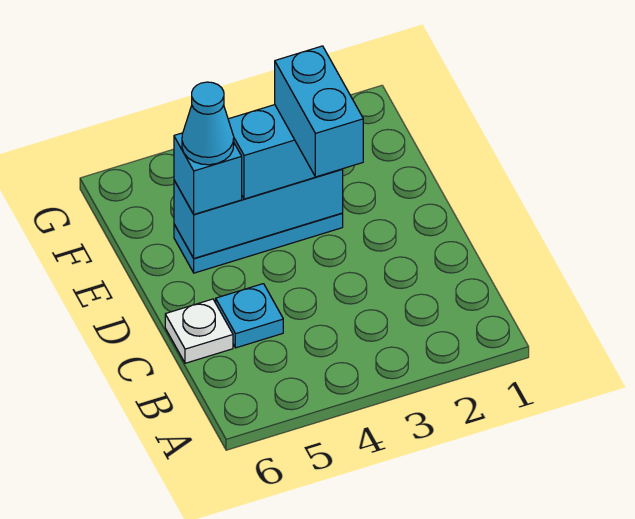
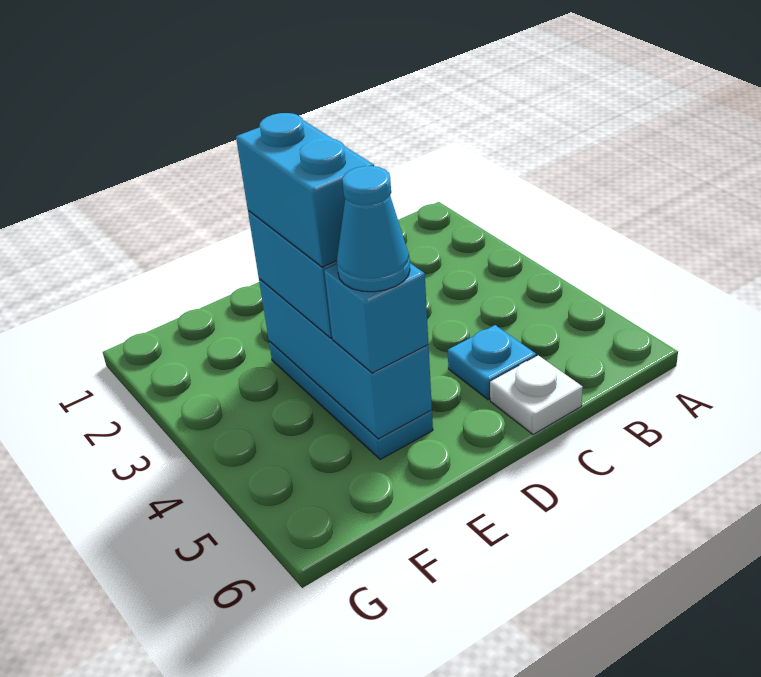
cyan brick D3:E3 level 4 -> cyan brick E3:E4 level 4

